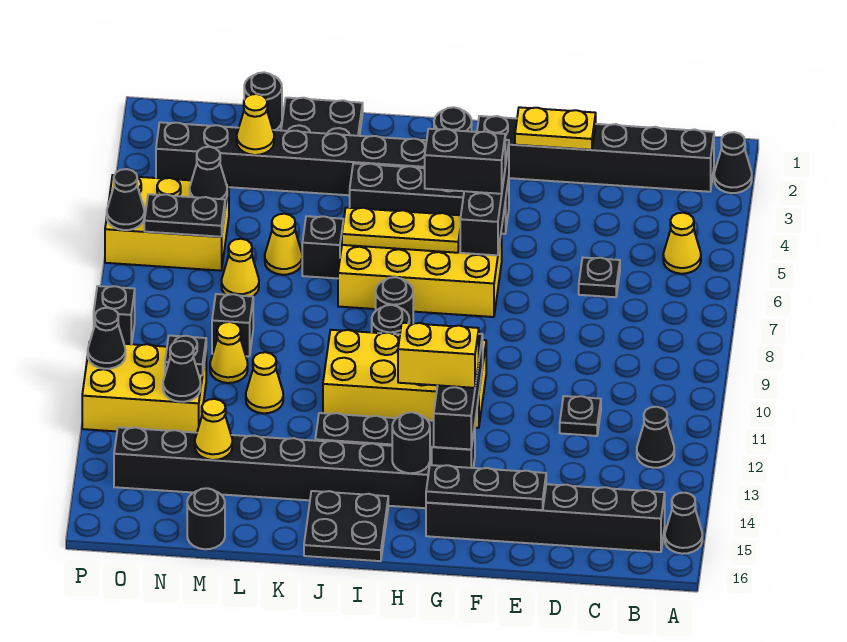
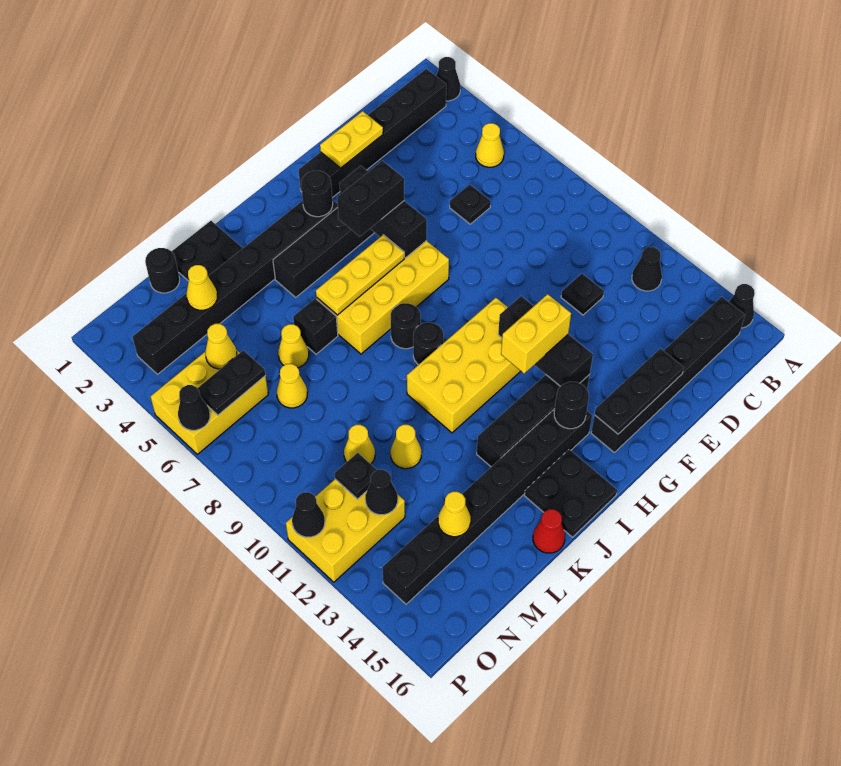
none -> red cone K16 level 1
black brick M9 level 1 -> none
black round brick M16 level 1 -> none
black cone N5 level 2 -> yellow cone N5 level 2
black brick P9 level 1 -> none

